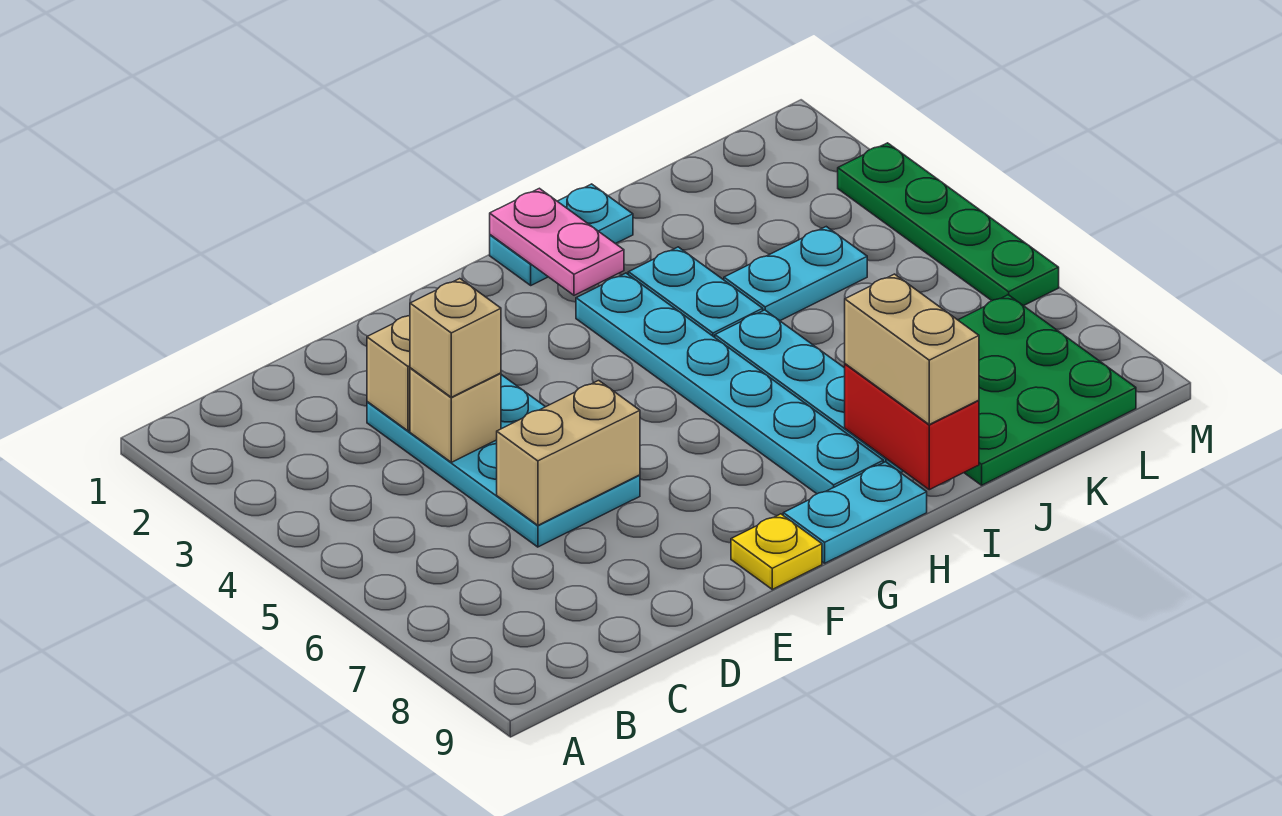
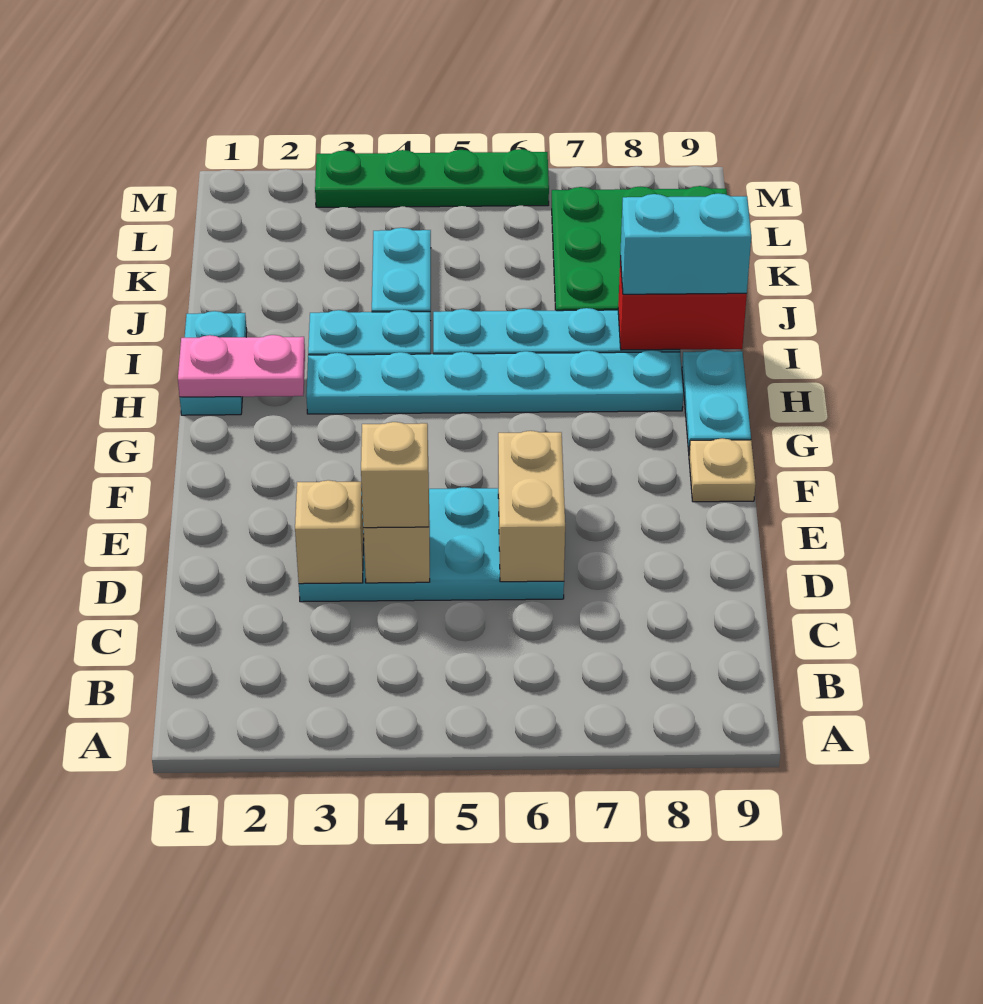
yellow plate F9 level 1 -> tan plate F9 level 1
tan brick I8:I9 level 3 -> cyan brick I8:I9 level 3

